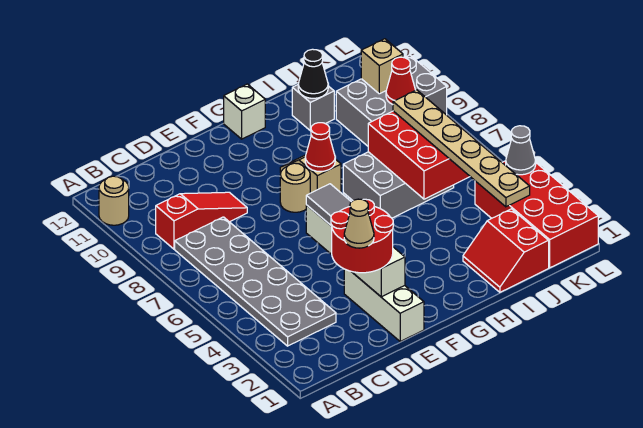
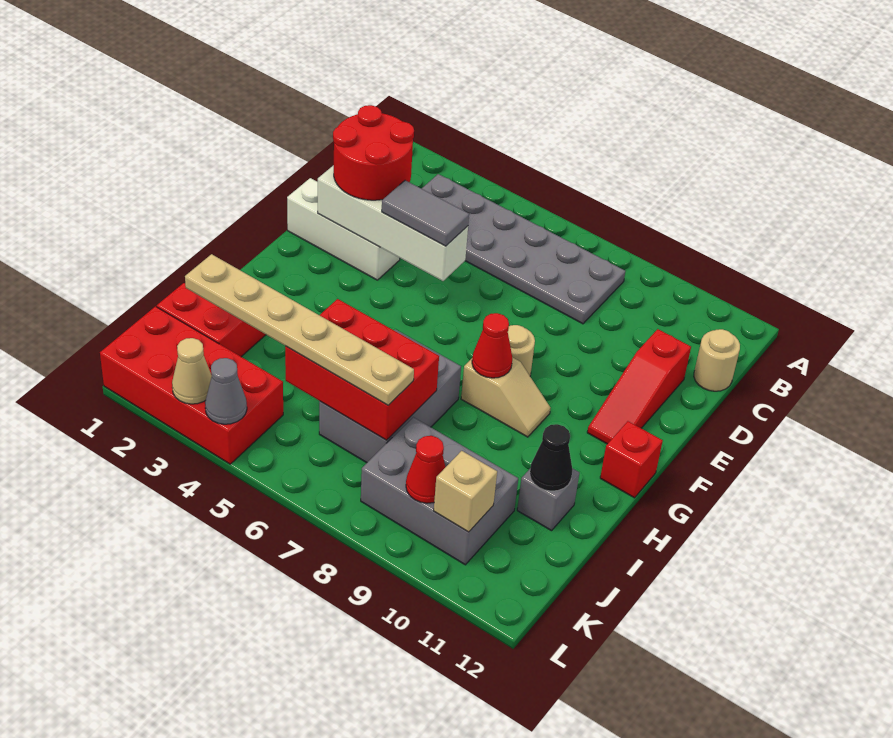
tan round brick A11 level 1 -> tan round brick C12 level 1
red slope B9:D9 level 1 top B -> red slope D11:F11 level 1 top D
tan cone D2 level 4 -> tan cone L3 level 2
white brick G12 level 1 -> red brick G12 level 1
grey brick J9:L10 level 1 -> grey brick J8:K10 level 1

